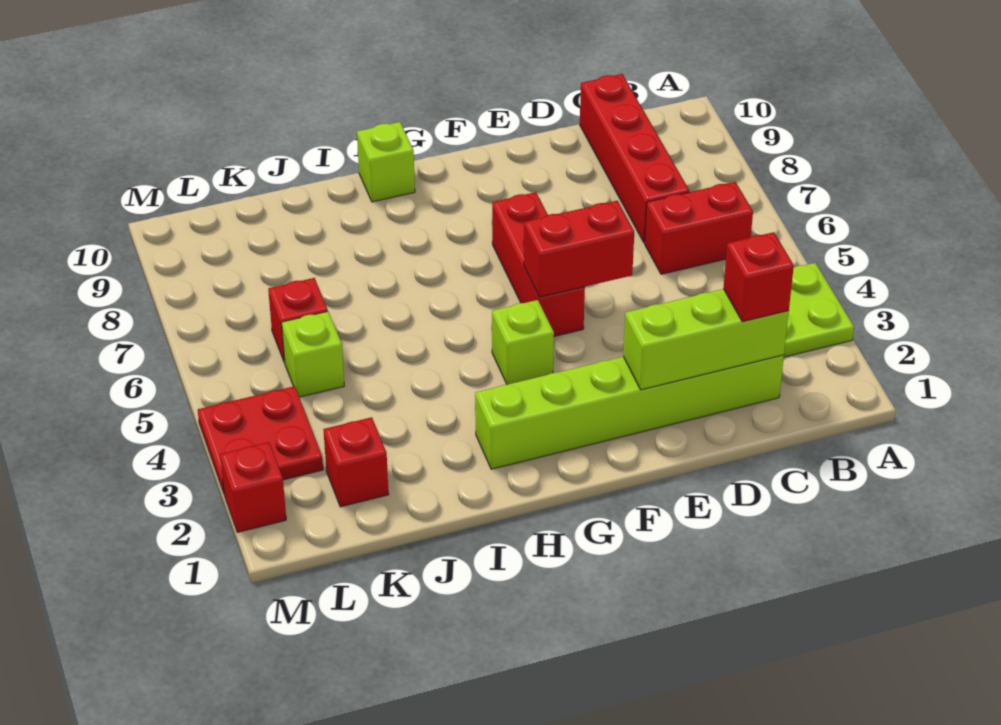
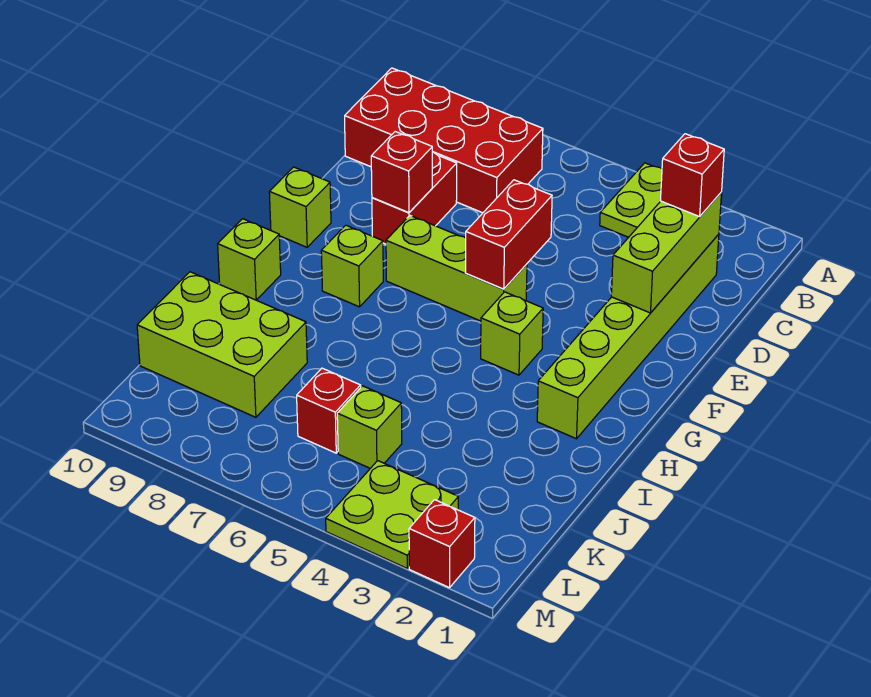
red brick B6:C6 level 1 -> red brick D8:E8 level 1
red brick C7:C10 level 1 -> red brick B7:C10 level 1
red brick F5:F7 level 1 -> lime brick F5:F7 level 1
none -> lime brick F10 level 1
none -> lime brick G8 level 1
none -> lime brick J8:K10 level 1
red brick K2 level 1 -> red brick E8 level 2
red plate L3:M4 level 1 -> lime plate L3:M4 level 1

